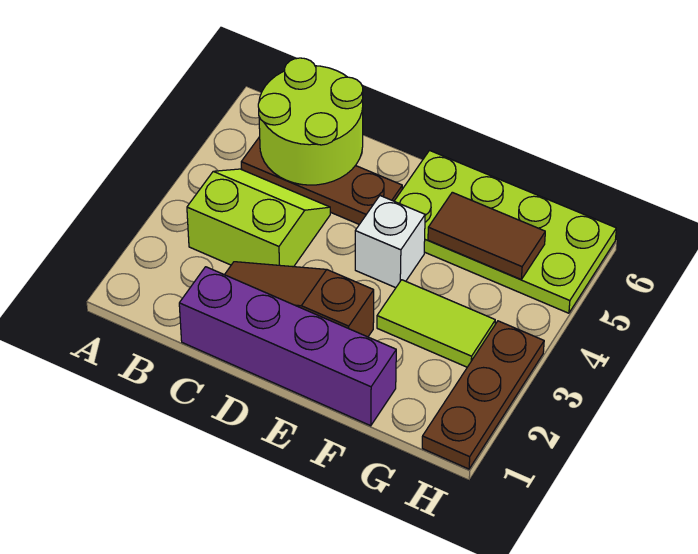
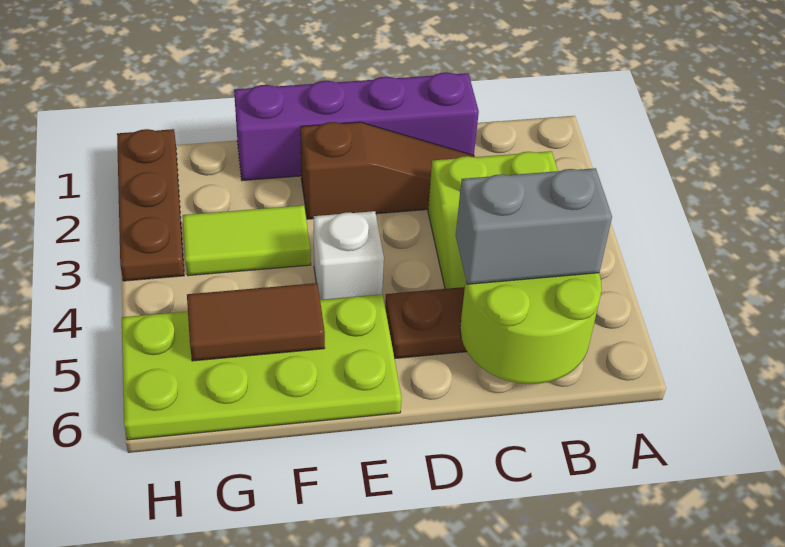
none -> grey brick B5:C5 level 3

